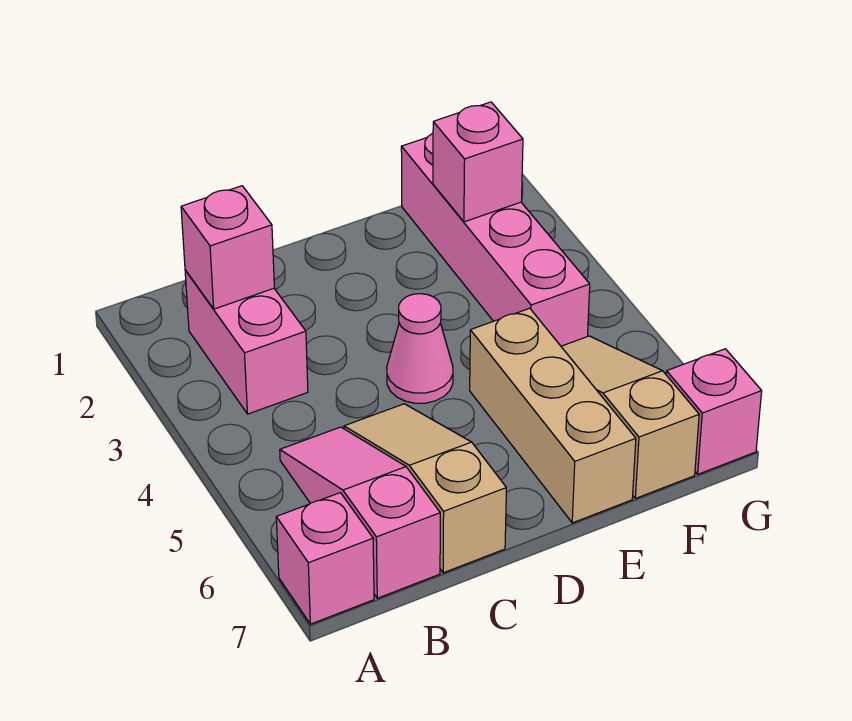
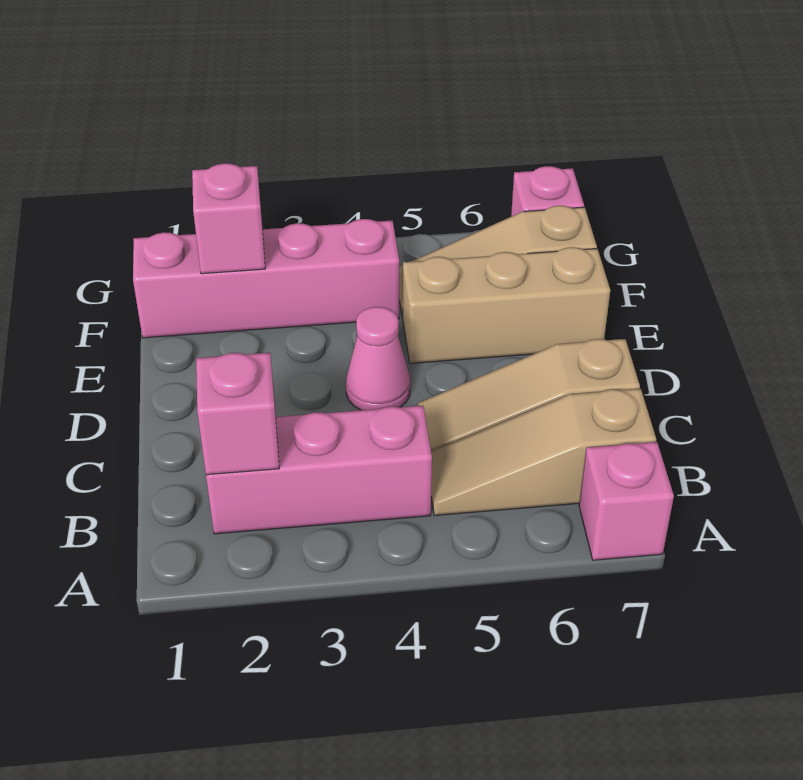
pink brick B2:B3 level 1 -> pink brick B2:B4 level 1
pink slope B5:B7 level 1 top 7 -> tan slope B5:B7 level 1 top 7

